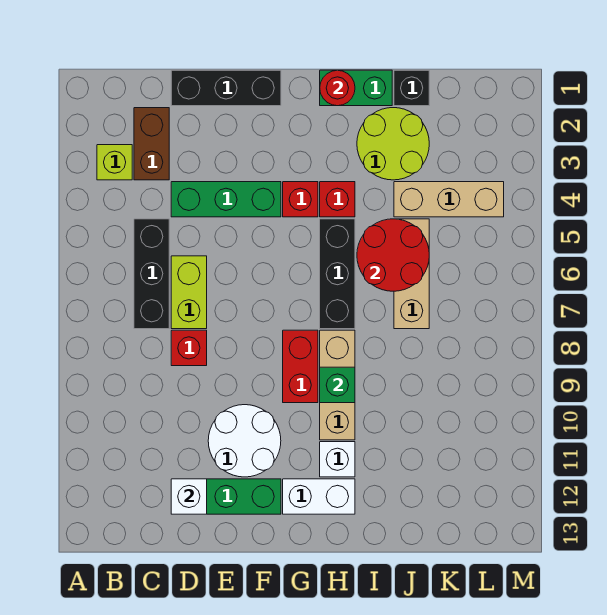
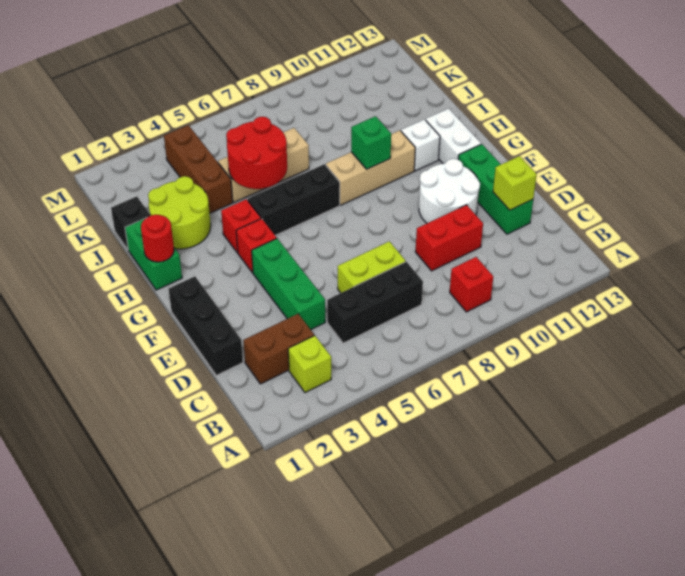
red brick D8 level 1 -> red brick B9 level 1
white brick D12 level 2 -> lime brick D12 level 2
red brick G8:G9 level 1 -> red brick D9:D10 level 1
tan brick J4:L4 level 1 -> brown brick J4:L4 level 1

